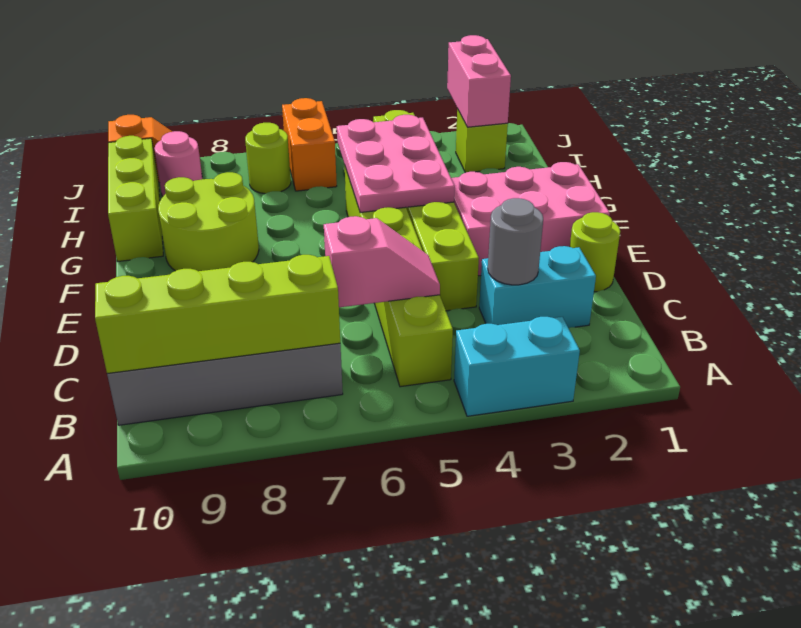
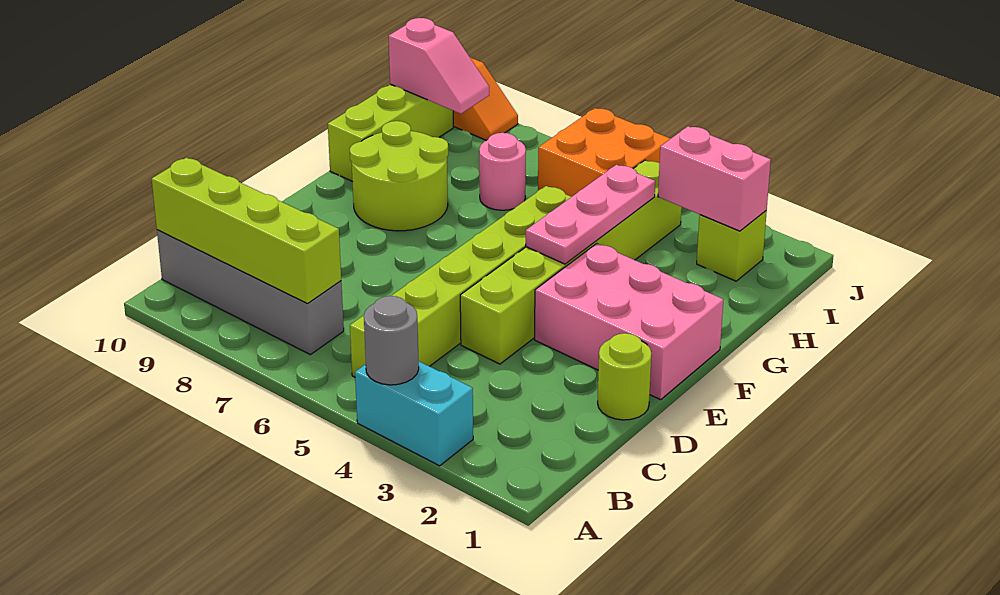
cyan brick C2:C3 level 1 -> none
grey round brick C3 level 2 -> grey round brick A4 level 2
pink slope C5:C6 level 2 top 6 -> pink slope I9:I10 level 2 top 10
pink plate F4:H5 level 2 -> pink plate F4:H4 level 2
pink brick I2:J2 level 2 -> pink brick I2:I3 level 2
orange brick I6:J6 level 1 -> orange brick I5:J6 level 1
lime round brick I7 level 1 -> none
pink round brick I9 level 1 -> pink round brick H7 level 1

